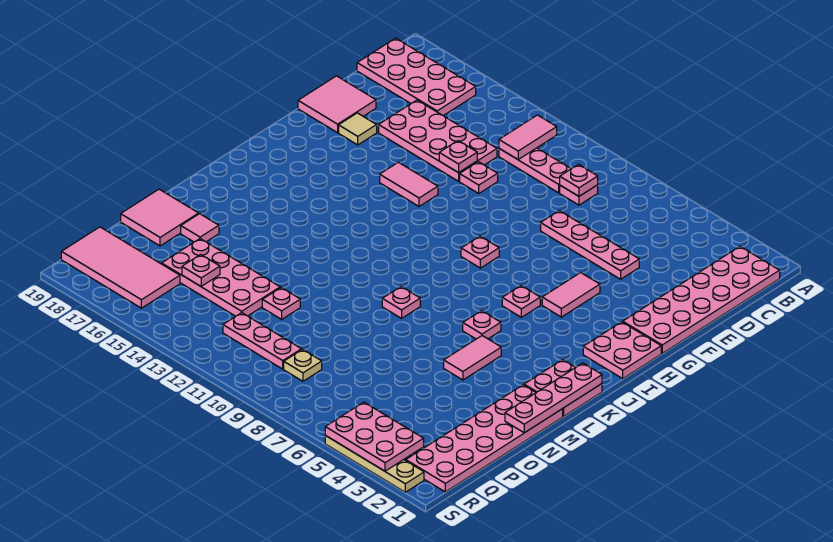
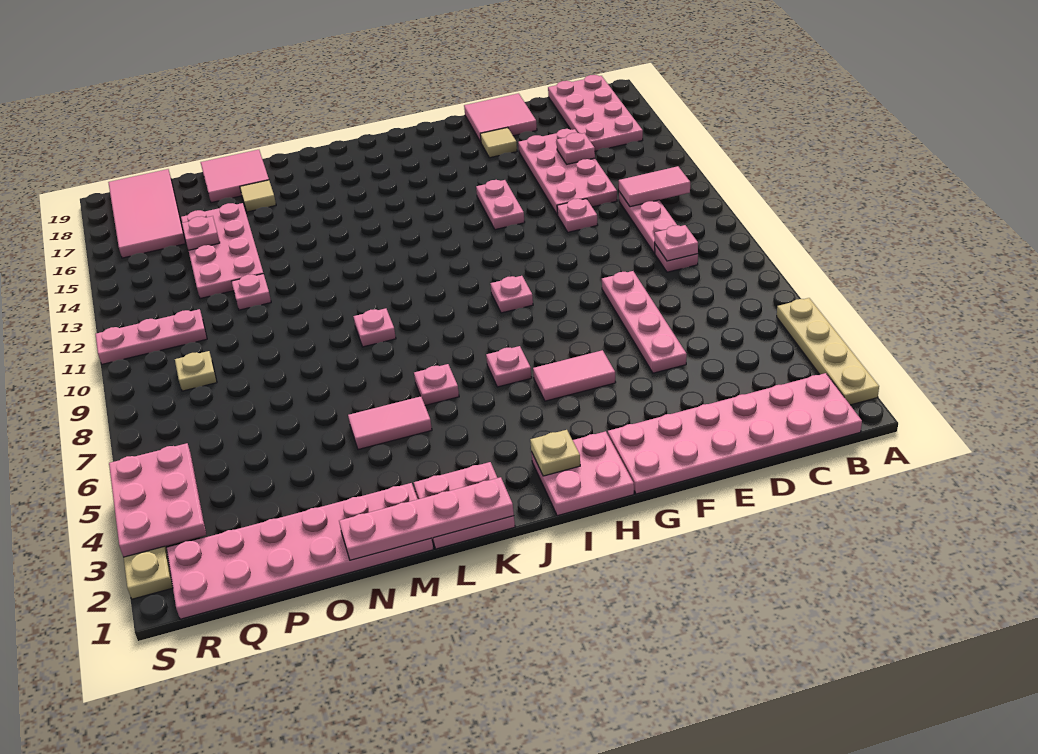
none -> tan plate A2:A5 level 1
pink plate E13 level 2 -> pink plate D15 level 2
pink tile G13:G14 level 1 -> pink plate G13:G14 level 1
none -> tan plate I2 level 2
pink tile N17 level 1 -> tan tile N17 level 1
pink plate Q10:Q12 level 1 -> pink plate Q11:S11 level 1

